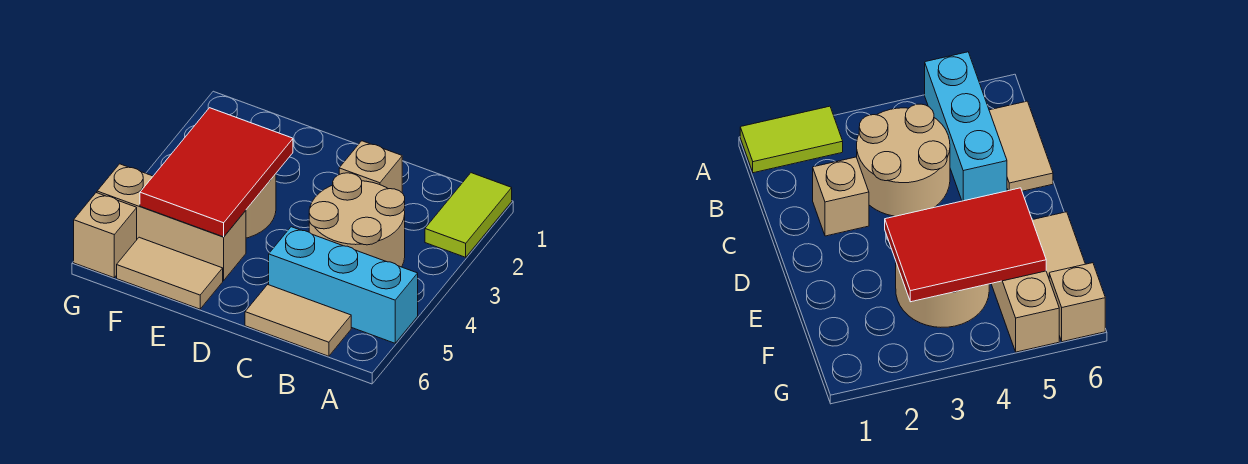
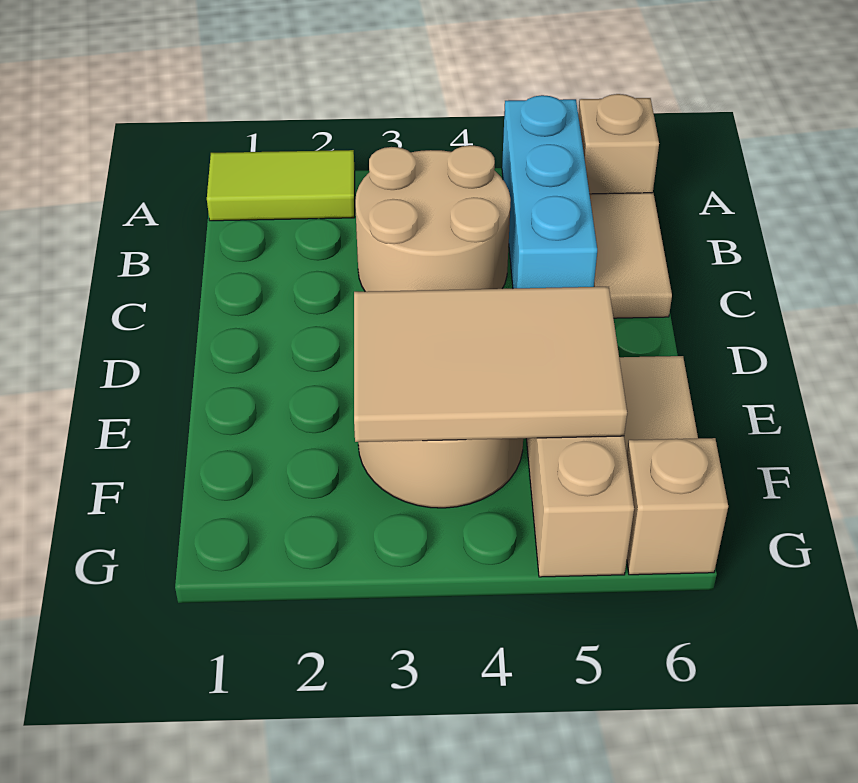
tan brick C2 level 1 -> tan brick A6 level 1
red tile E3:F5 level 2 -> tan tile E3:F5 level 2

